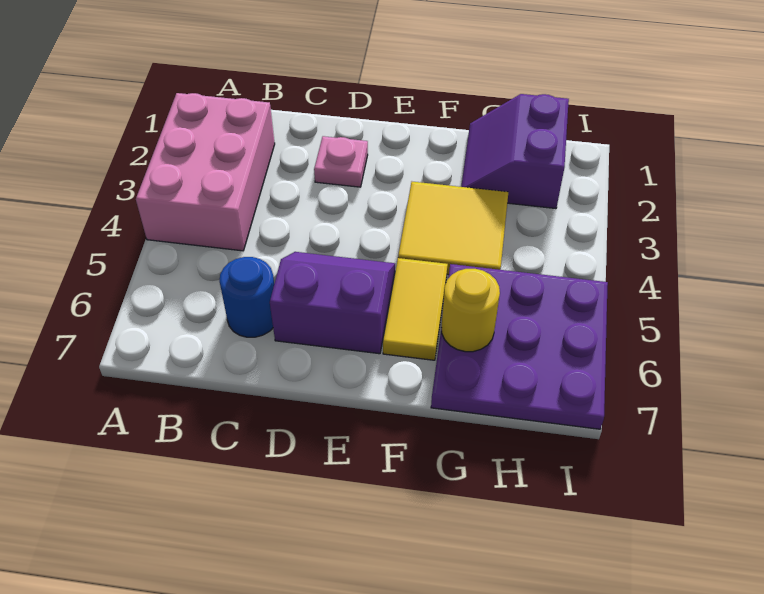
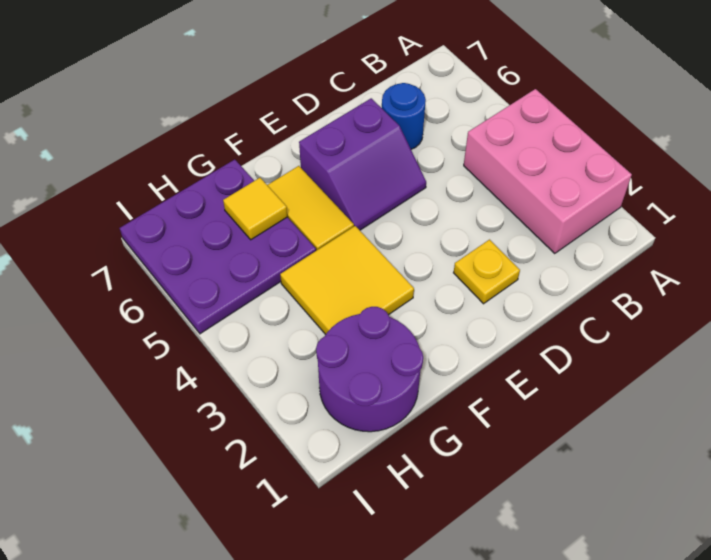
pink plate D2 level 1 -> yellow plate D2 level 1
purple slope G1:H2 level 1 top H -> purple round brick G1:H2 level 1
yellow round brick G6 level 2 -> yellow tile G6 level 2

